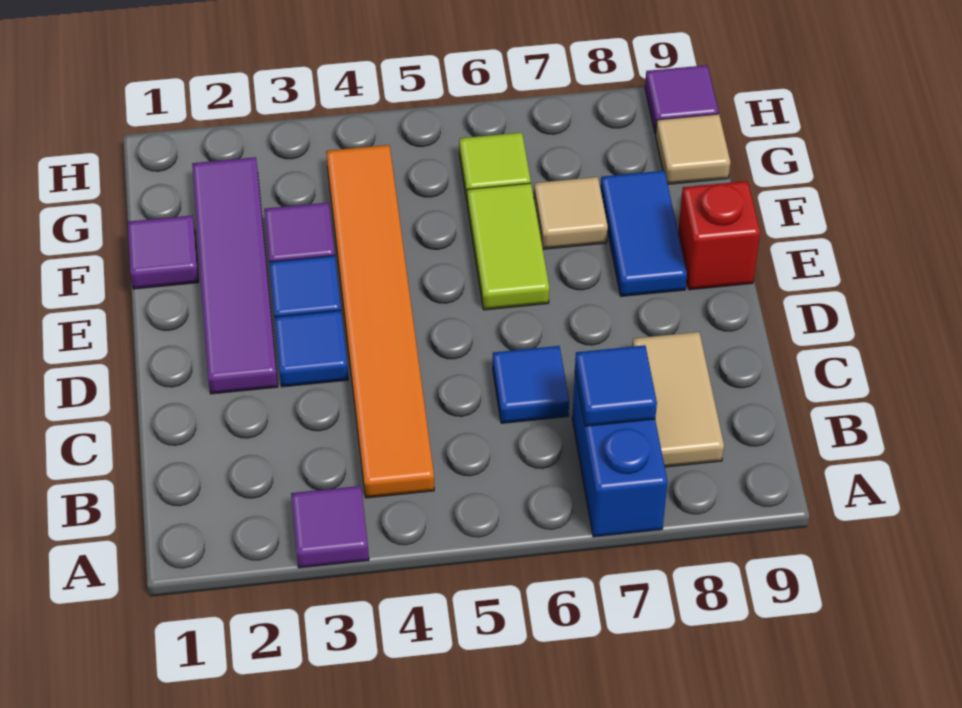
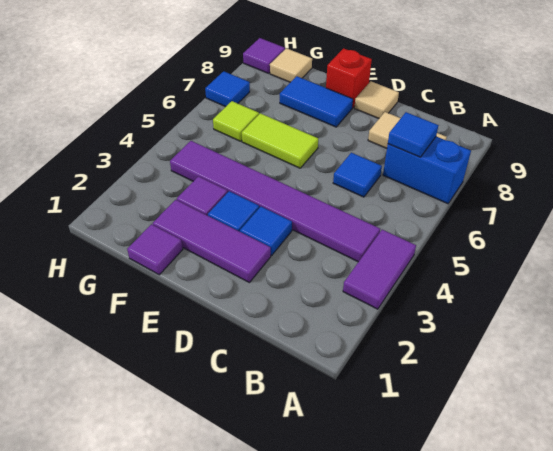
purple tile A3 level 1 -> purple tile A3:A4 level 1
orange tile B4:G4 level 1 -> purple tile B4:G4 level 1
purple tile D2:G2 level 1 -> purple tile D2:F2 level 1
tan tile F7 level 1 -> tan tile D9 level 1
none -> blue tile H7 level 1

